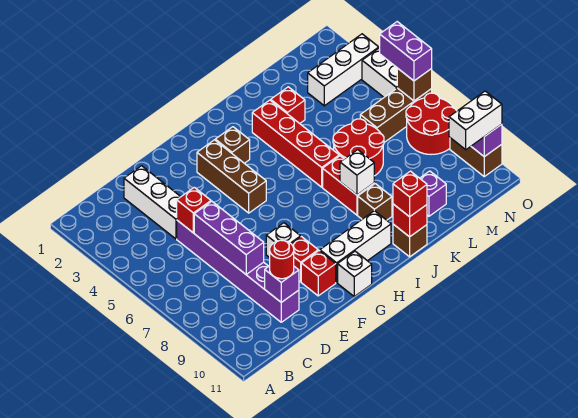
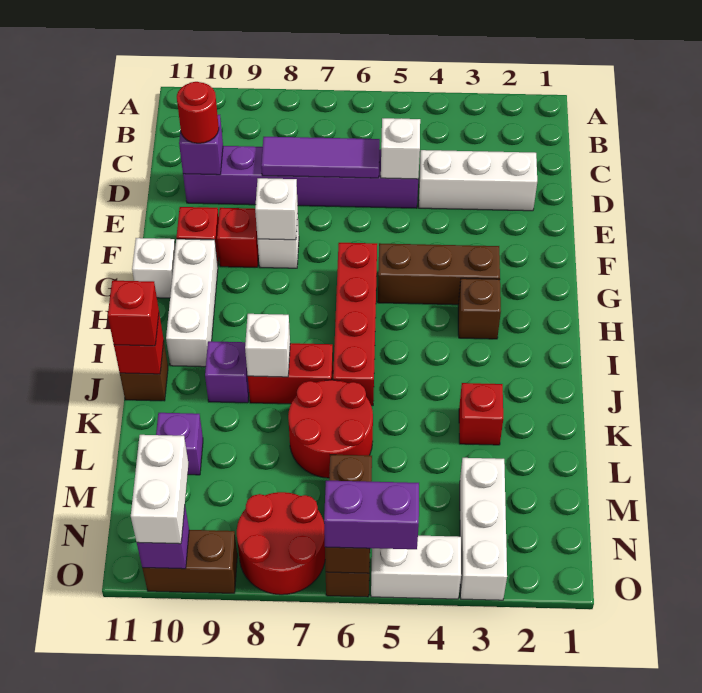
red brick D5 level 2 -> white brick D5 level 2
purple brick D6:D8 level 2 -> purple tile D6:D8 level 2
none -> white brick F8 level 2
red brick J3:J6 level 1 -> red brick G6:J6 level 1
brown brick J9 level 1 -> purple brick J9 level 1

